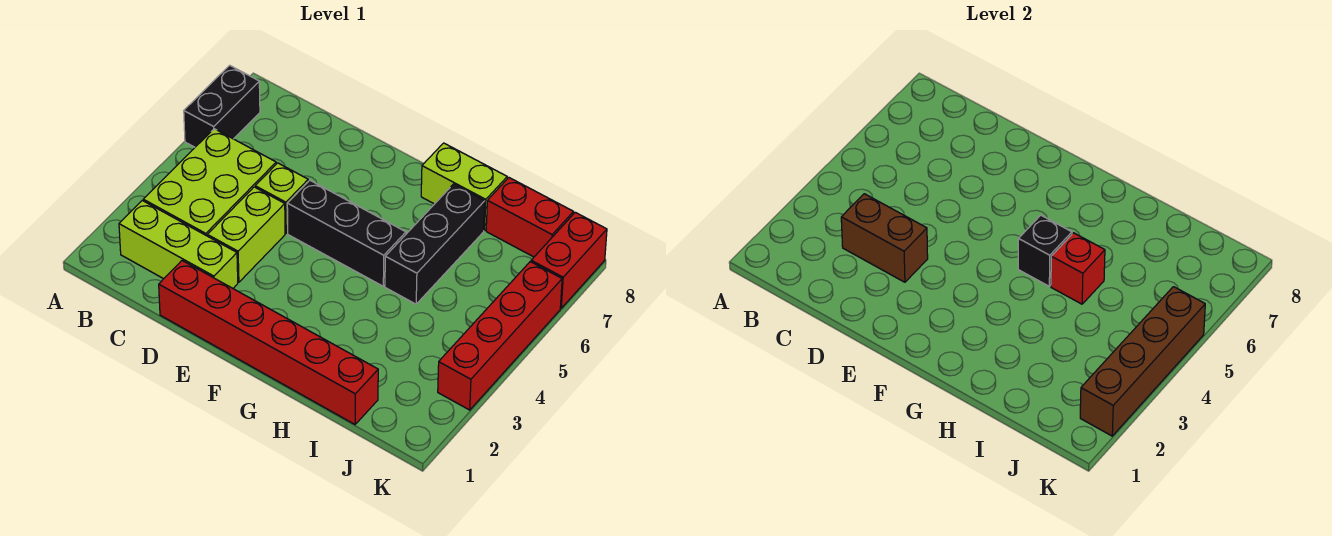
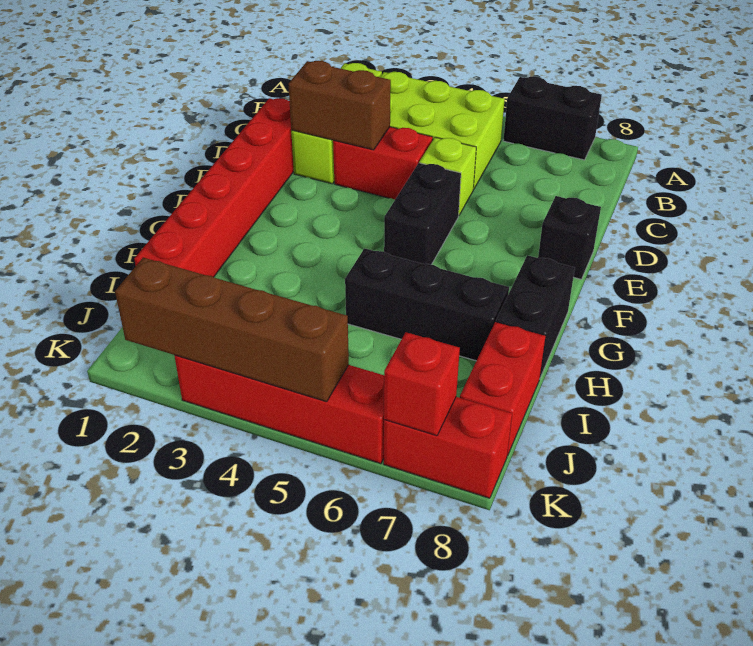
brown brick C3:D3 level 2 -> brown brick D2:D3 level 2
lime brick D3:D4 level 1 -> red brick D3:D4 level 1
black brick E5:G5 level 1 -> black brick E5:F5 level 1
black brick G5 level 2 -> black brick E8 level 1
lime brick G8:H8 level 1 -> black brick G8:H8 level 1
red brick H5 level 2 -> red brick K7 level 2

